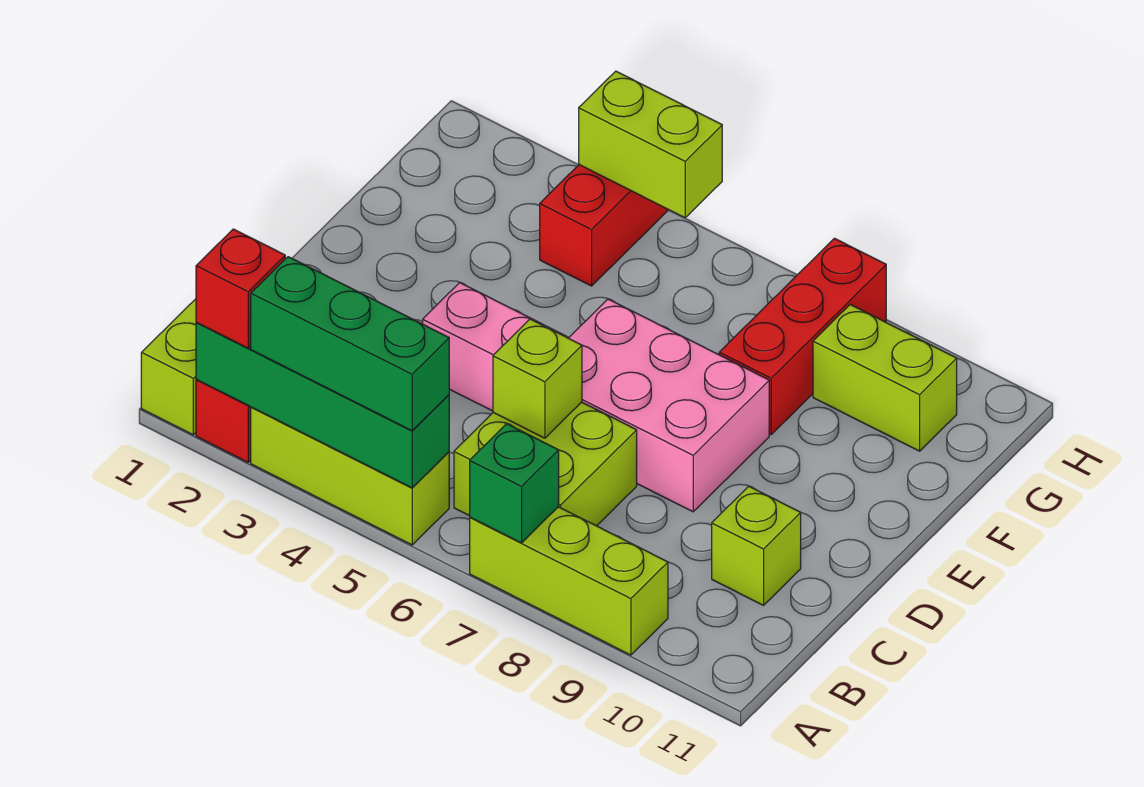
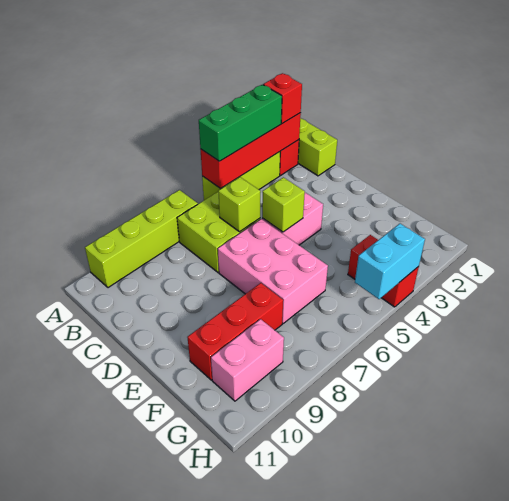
green brick A2:A5 level 2 -> red brick A2:A5 level 2
lime brick A7:A9 level 1 -> lime brick A7:A10 level 1
green brick A7 level 2 -> none
lime brick C10 level 1 -> lime brick D5 level 2
pink brick D6:E8 level 1 -> pink brick D6:F7 level 1
red brick F8:H8 level 1 -> red brick F8:F10 level 1
lime brick G9:G10 level 1 -> pink brick G9:G10 level 1
lime brick H4:H5 level 2 -> cyan brick H4:H5 level 2

